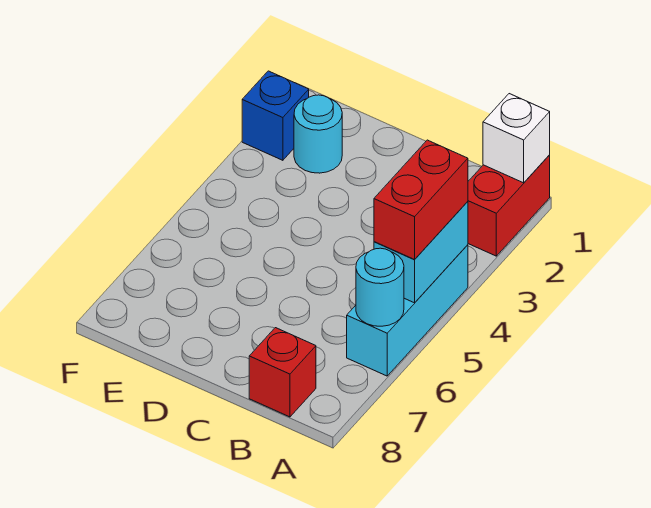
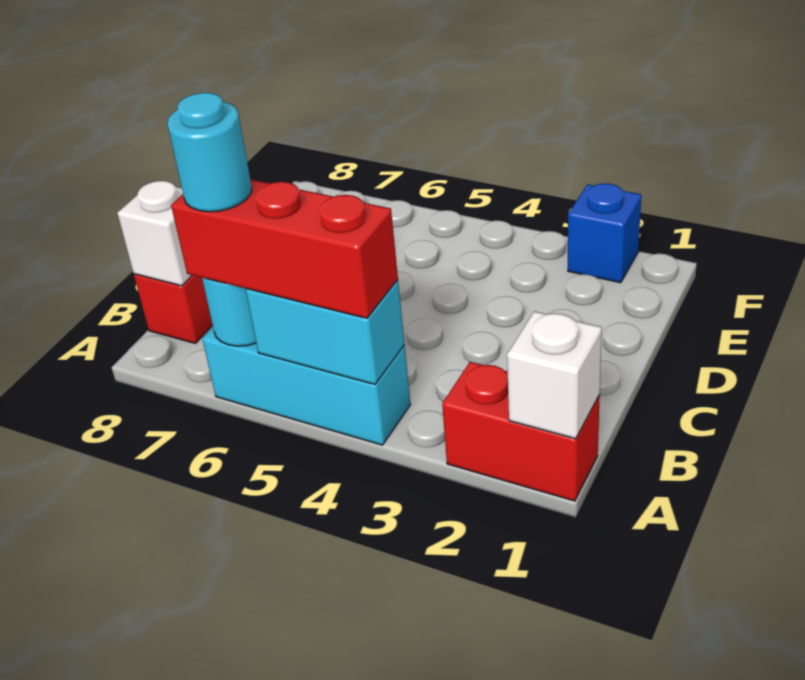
red brick A4:A5 level 3 -> red brick A4:A6 level 3
none -> white brick B8 level 2
cyan round brick E2 level 1 -> cyan round brick A6 level 4

